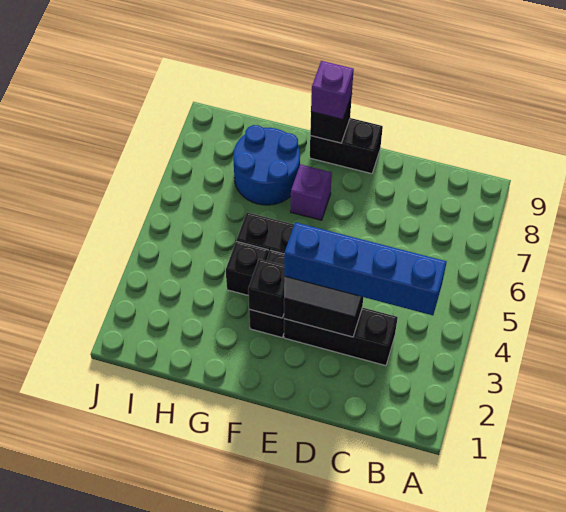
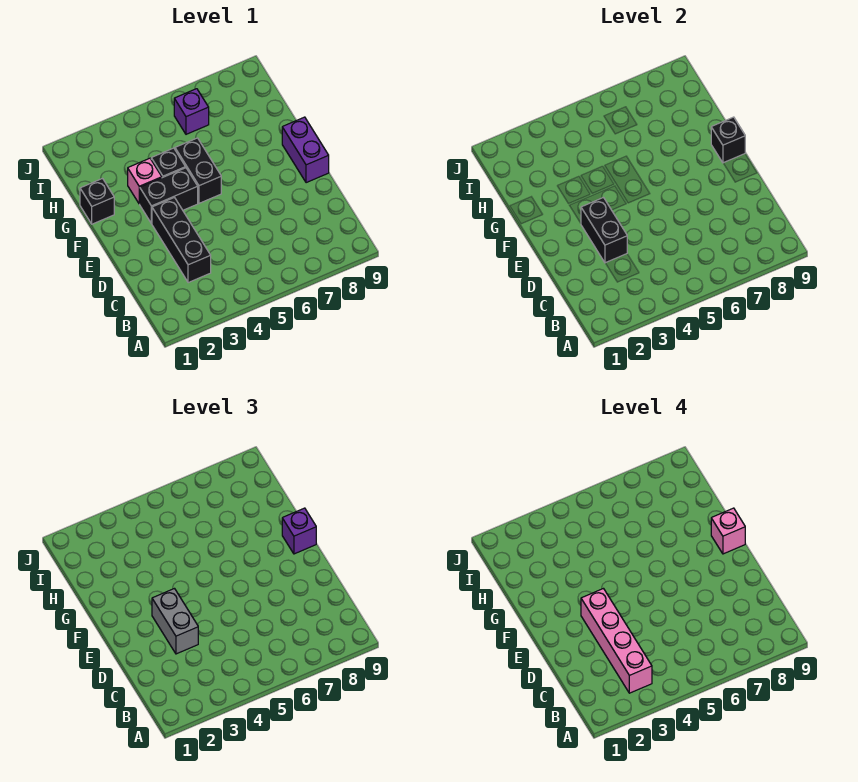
blue brick B3:E3 level 4 -> pink brick B3:E3 level 4
black brick E9:F9 level 1 -> purple brick E9:F9 level 1
black brick F3 level 2 -> black brick G1 level 1
purple brick F7 level 1 -> purple brick I6 level 1
none -> pink brick F9 level 4
none -> pink brick G3 level 1
blue round brick G7:H8 level 1 -> none

